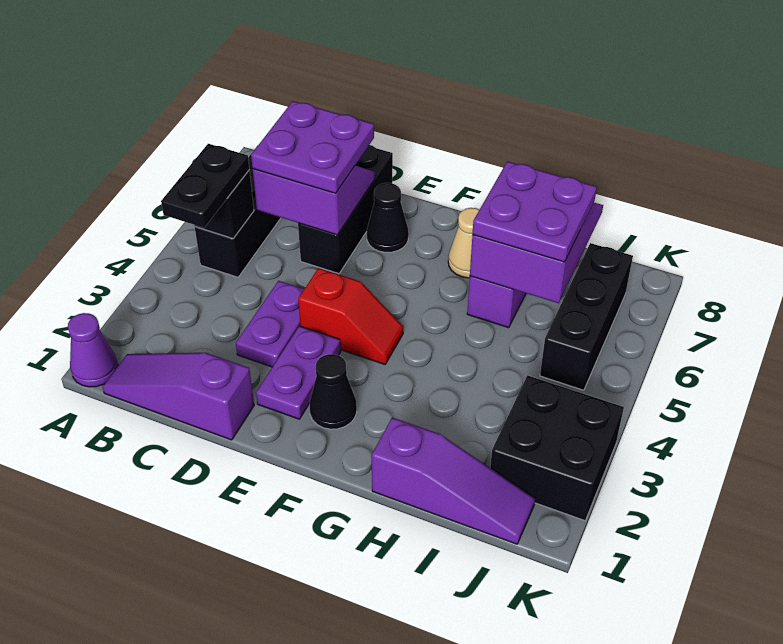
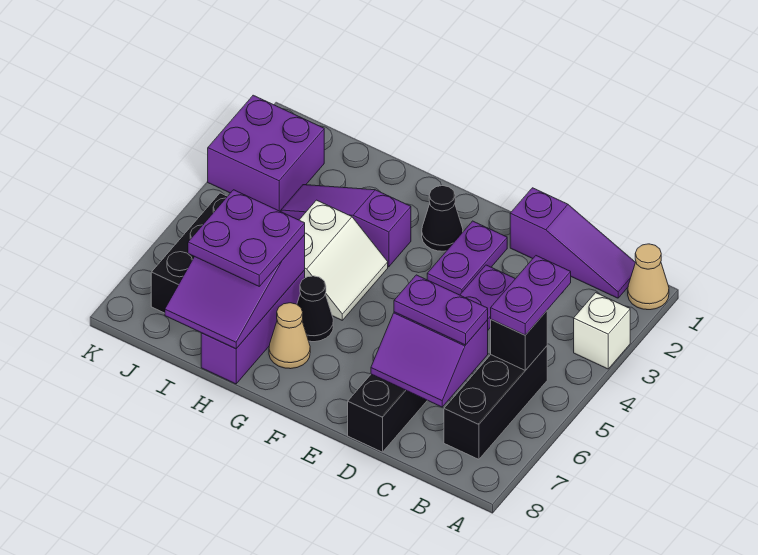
purple cone A1 level 1 -> tan cone A1 level 1
none -> white brick A3 level 1
black plate B4:B5 level 3 -> purple plate B4:B5 level 3
purple plate C6:D7 level 3 -> purple plate C6:D6 level 3
red slope E4:F4 level 1 top E -> none
black cone E7 level 1 -> black cone G6 level 1
none -> white slope G4:H5 level 1 top H
purple slope H1:J1 level 1 top H -> purple slope G3:I3 level 1 top G
black brick J2:K3 level 1 -> purple brick J2:K3 level 1

